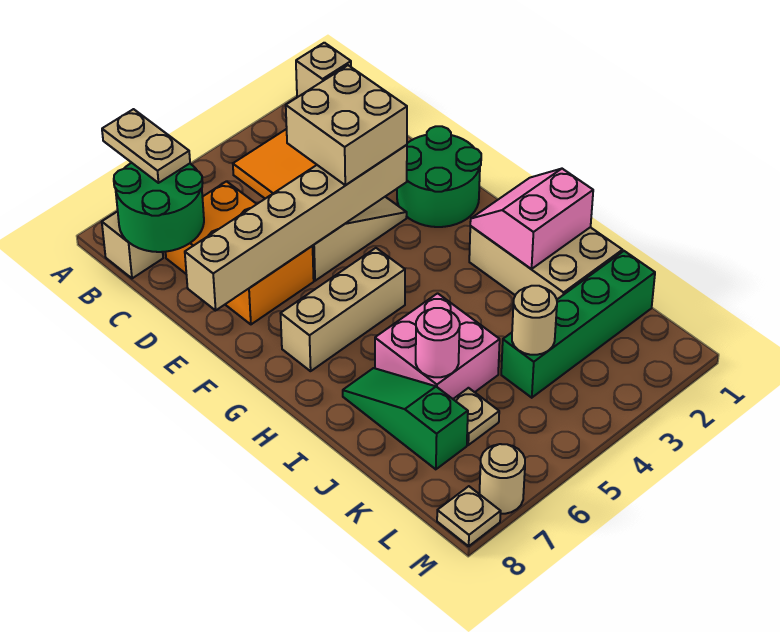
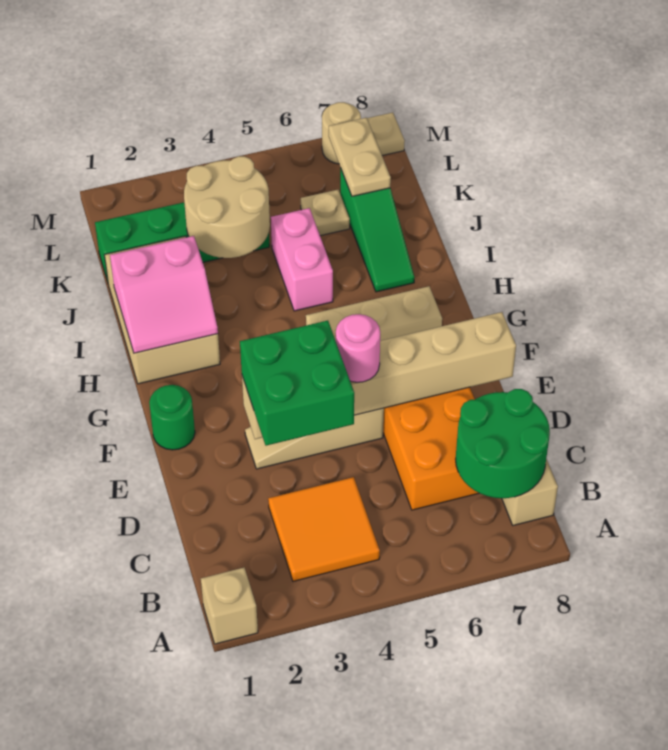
tan plate A7:B7 level 3 -> tan plate K7:L7 level 2
tan brick D3:E4 level 3 -> green brick D3:E4 level 3
green round brick E1:F2 level 1 -> green round brick F1 level 1
pink brick I5:J6 level 1 -> pink brick I5:J5 level 1
pink round brick J6 level 2 -> pink round brick E5 level 3
tan round brick K4 level 2 -> tan round brick J3:K4 level 2

